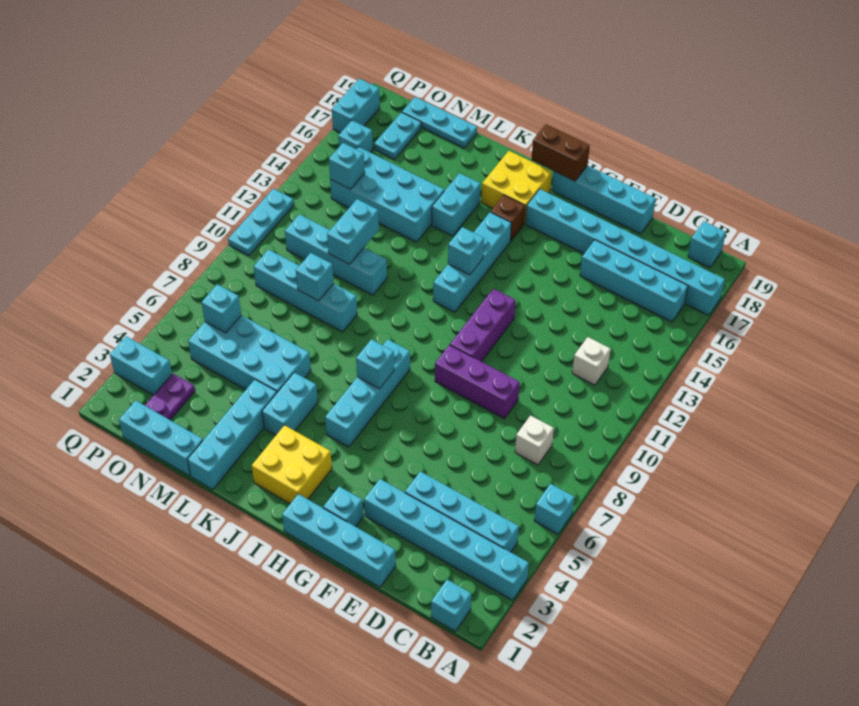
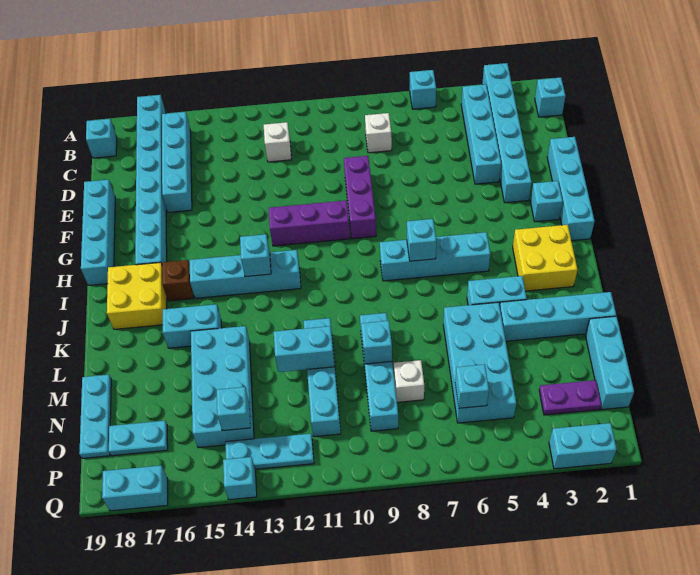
brown brick H19:I19 level 2 -> none
none -> white brick N8 level 1
cyan brick P3:Q3 level 1 -> cyan brick Q2:Q3 level 1
cyan brick P16 level 1 -> cyan brick Q14 level 1
cyan plate Q10:Q12 level 1 -> cyan plate P12:P14 level 1

